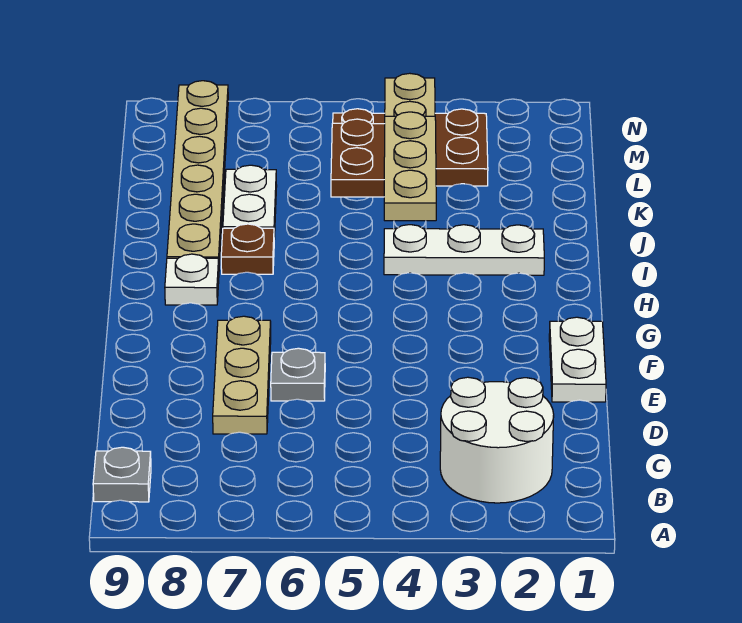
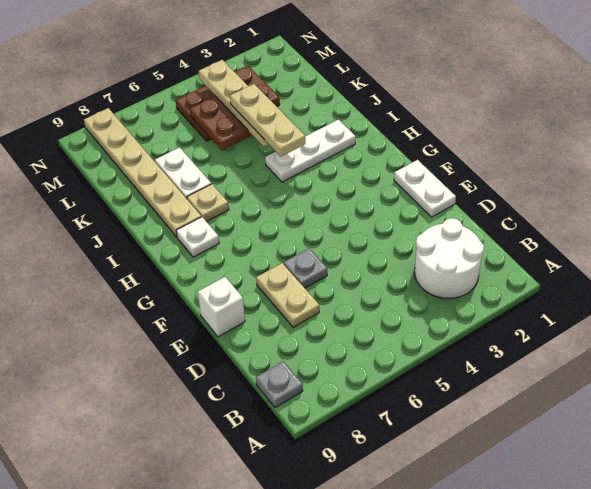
tan plate D7:F7 level 1 -> tan plate D7:E7 level 1
none -> white brick E9 level 1
brown plate I7 level 1 -> tan plate I7 level 1

